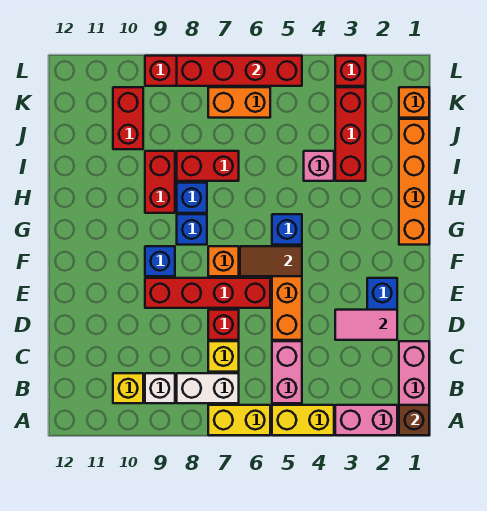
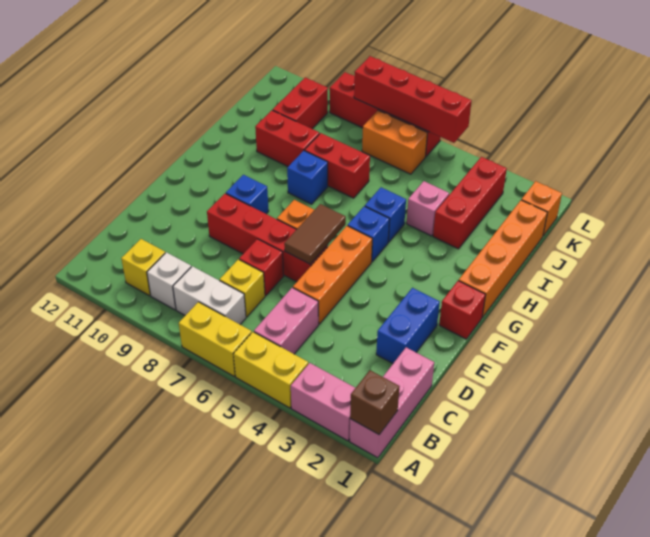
pink tile D2:D3 level 2 -> none
brown tile F5:F6 level 2 -> brown tile E6:F6 level 2
blue brick G8 level 1 -> blue brick H5 level 1
red brick H9:I9 level 1 -> red brick I9:I10 level 1
red brick L3 level 1 -> red brick F1 level 1

